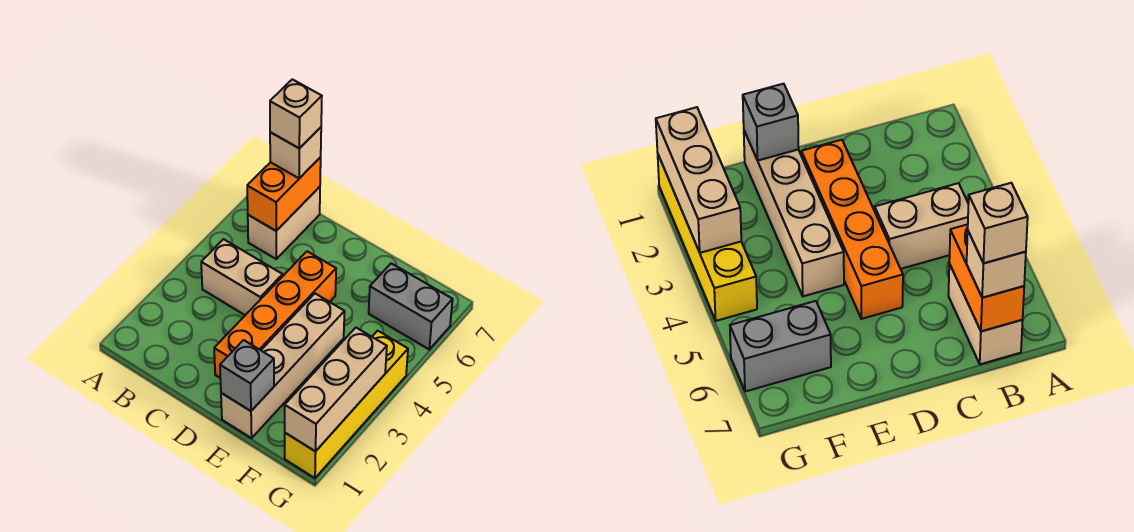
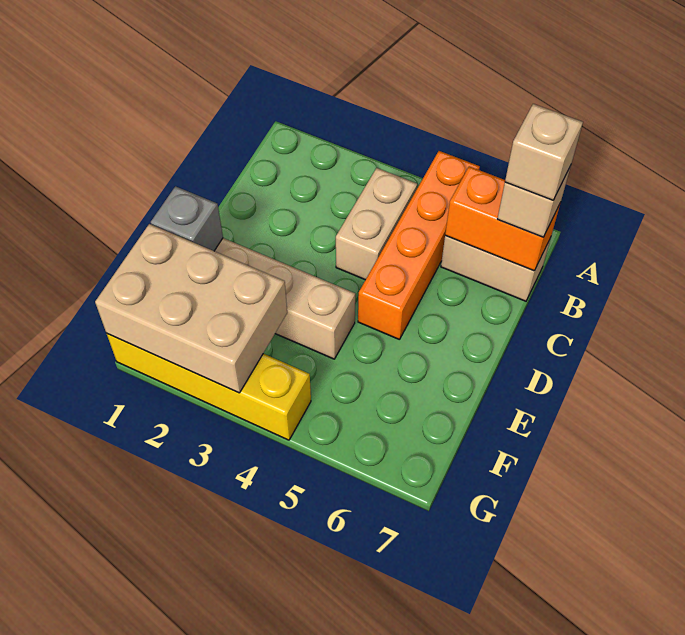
orange brick D2:D5 level 1 -> orange brick A5:D5 level 1
grey brick F6:G6 level 1 -> none
tan brick G1:G3 level 2 -> tan brick F1:G3 level 2

